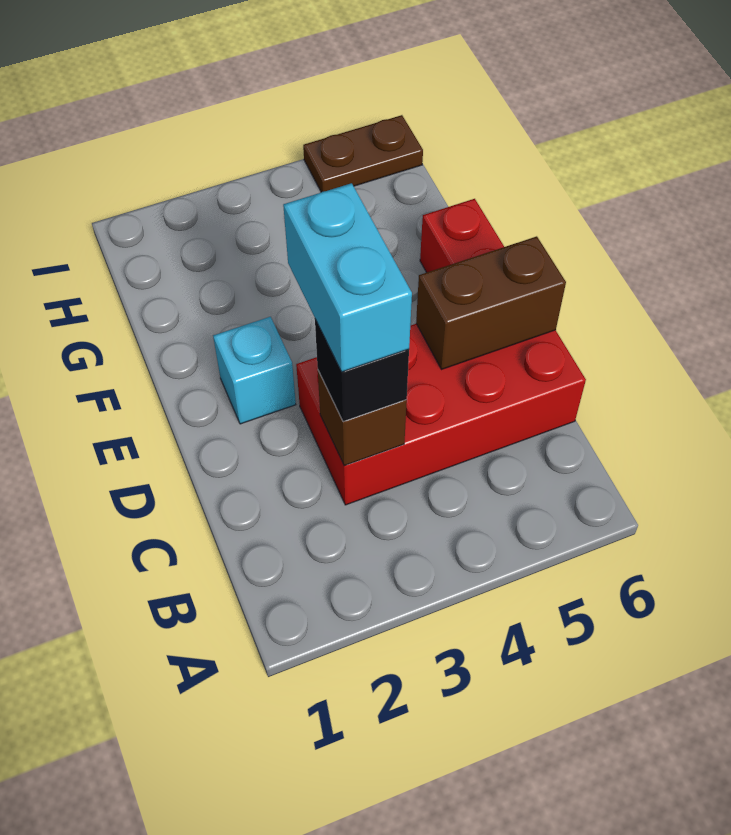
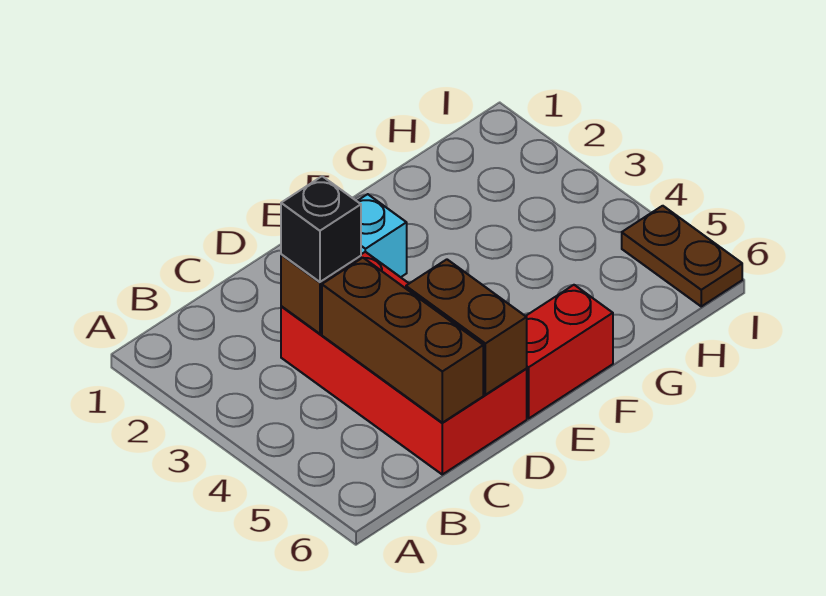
cyan brick C3:D3 level 4 -> none
none -> brown brick C4:C6 level 2

